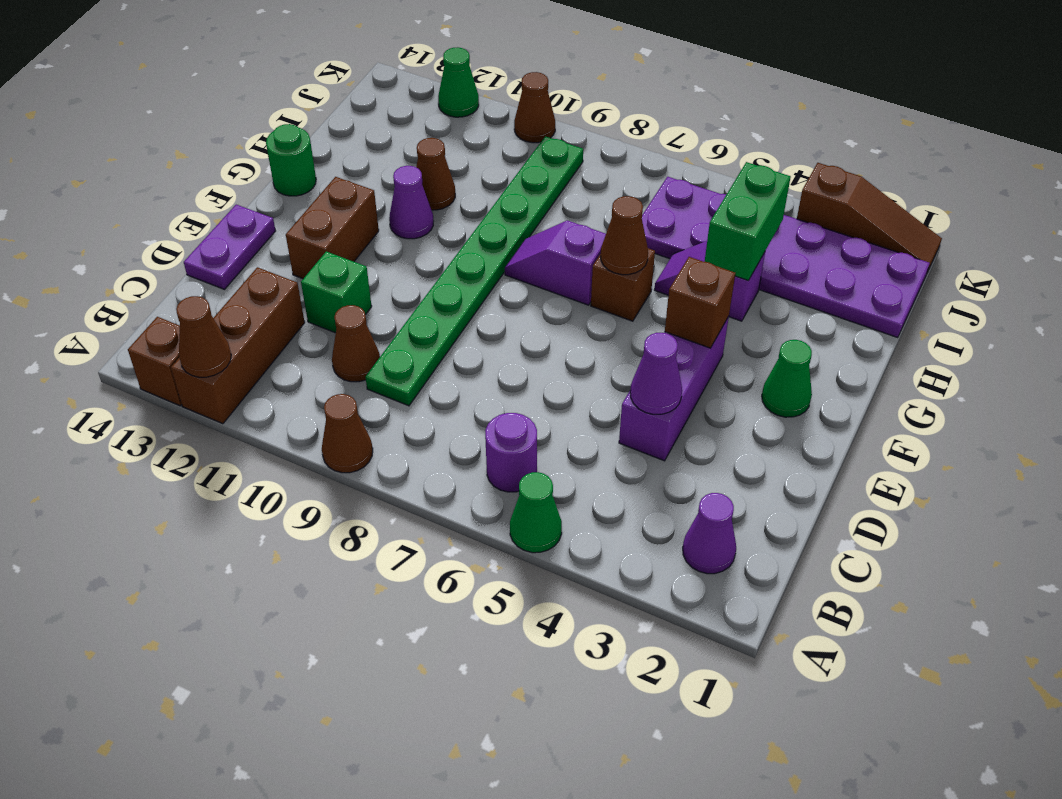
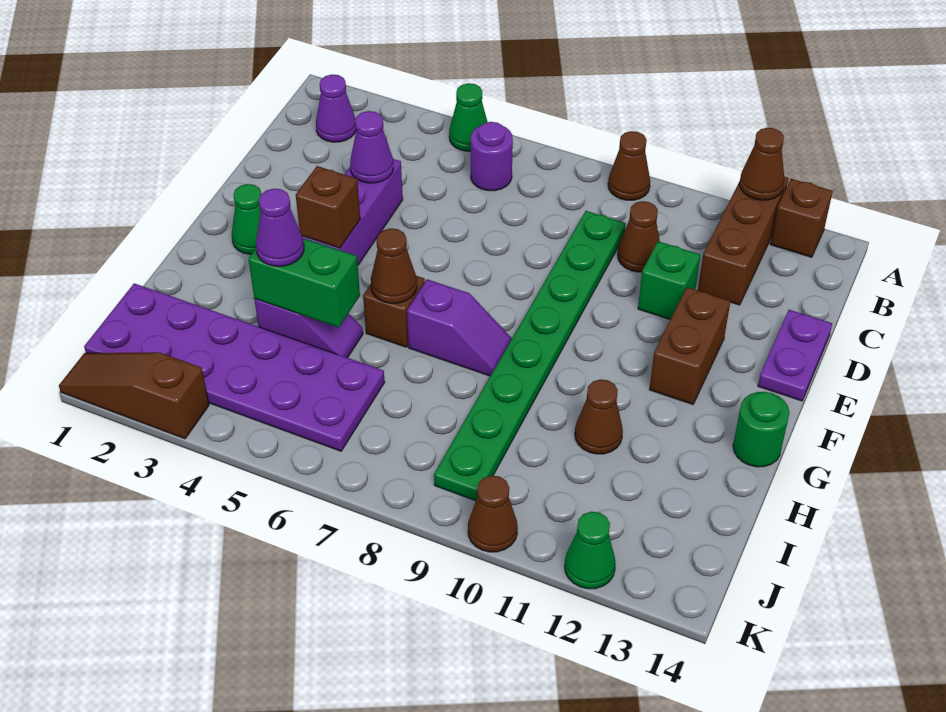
purple cone G11 level 1 -> purple cone H4 level 3
green brick H4:I4 level 2 -> green brick H4:H5 level 2

